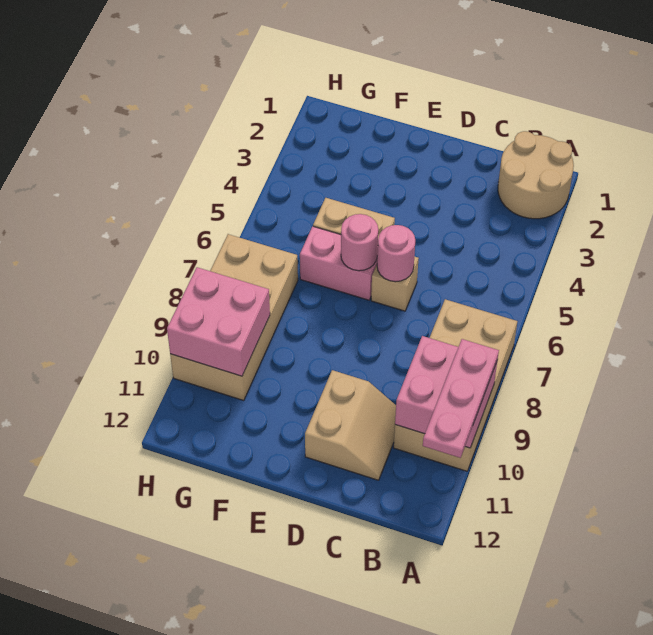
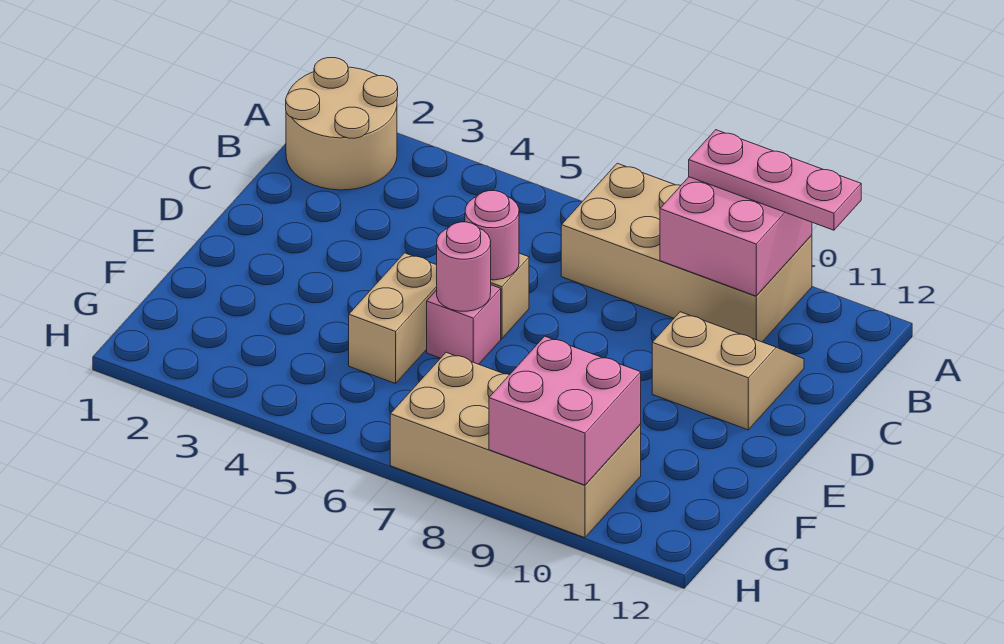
pink brick E6:F6 level 1 -> pink brick E6 level 1

